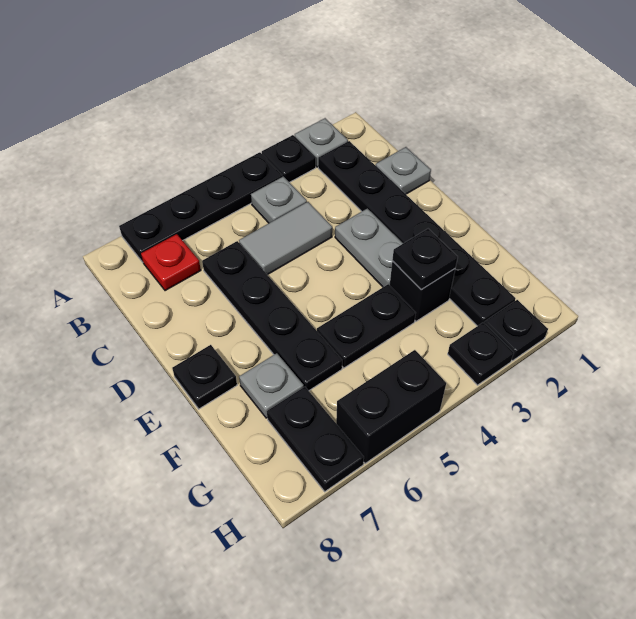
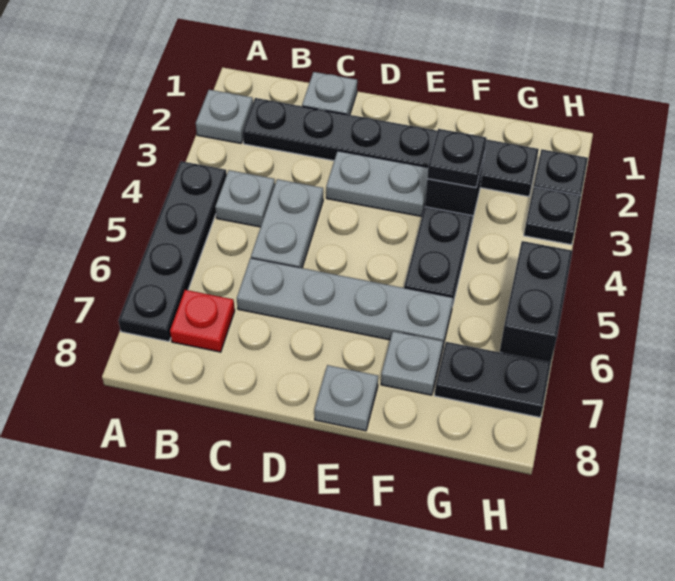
black plate A3 level 1 -> none
grey tile C4:C5 level 1 -> grey plate C4:C5 level 1
black plate C6:F6 level 1 -> grey plate C6:F6 level 1
black plate E8 level 1 -> grey plate E8 level 1

